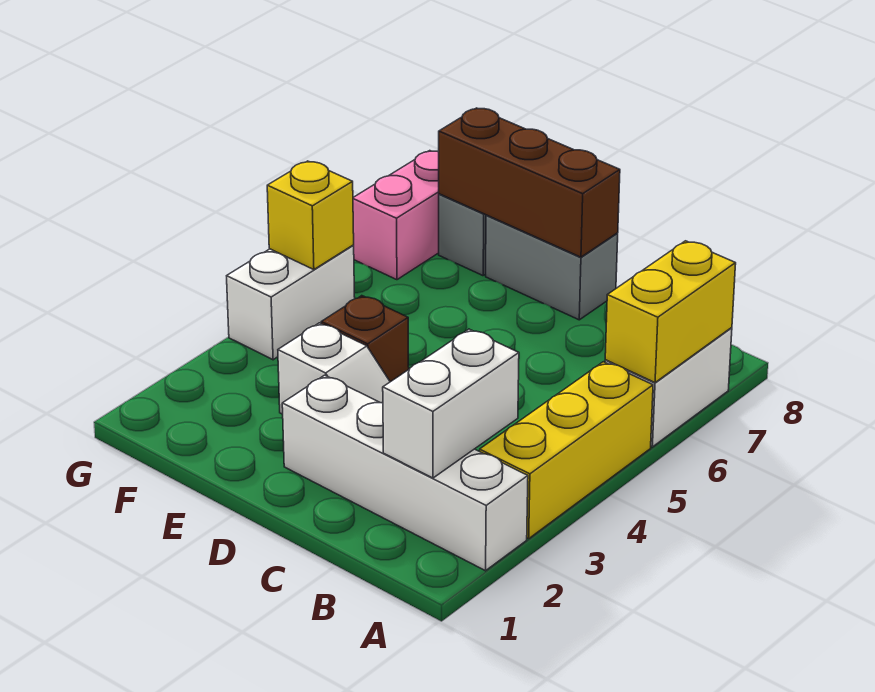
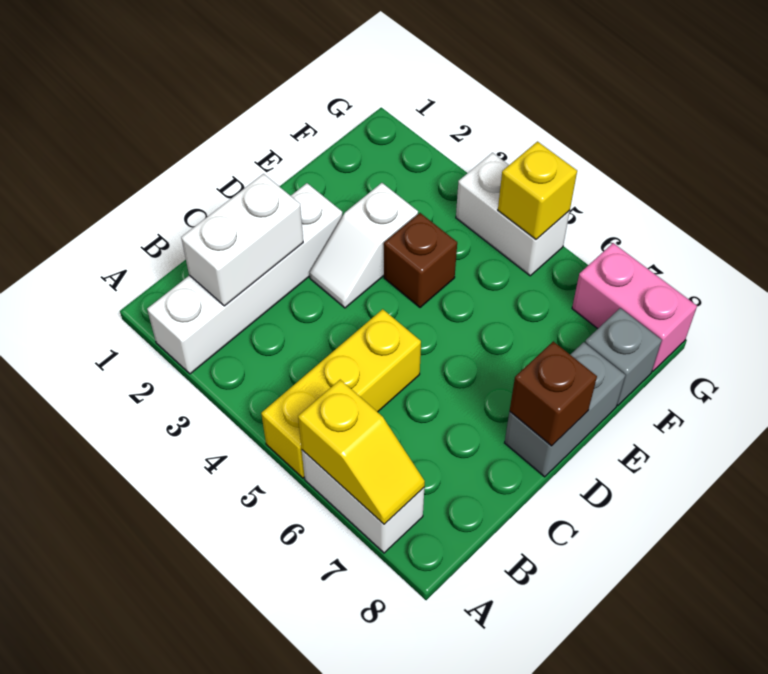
yellow brick A3:A5 level 1 -> yellow brick A5:C5 level 1
yellow brick A6:A7 level 2 -> yellow slope A6:A7 level 2 top 6
white brick B2:B3 level 2 -> white brick B2:C2 level 2
brown brick D8:F8 level 2 -> brown brick D8 level 2

